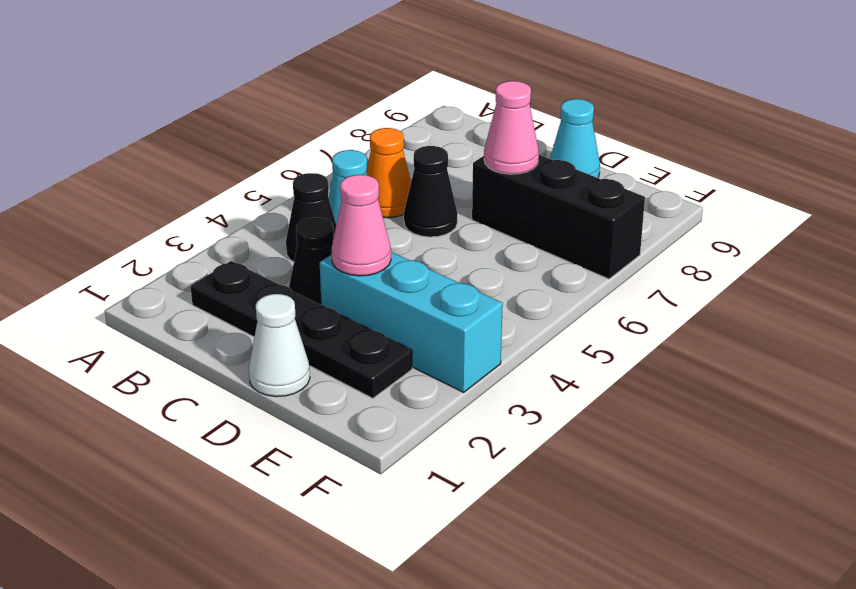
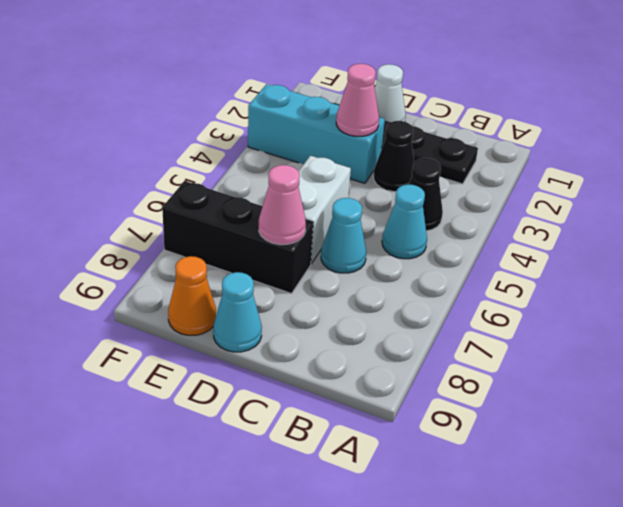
orange cone B6 level 1 -> orange cone E9 level 1
black cone C6 level 1 -> cyan cone C6 level 1
none -> white brick D5:D6 level 1

